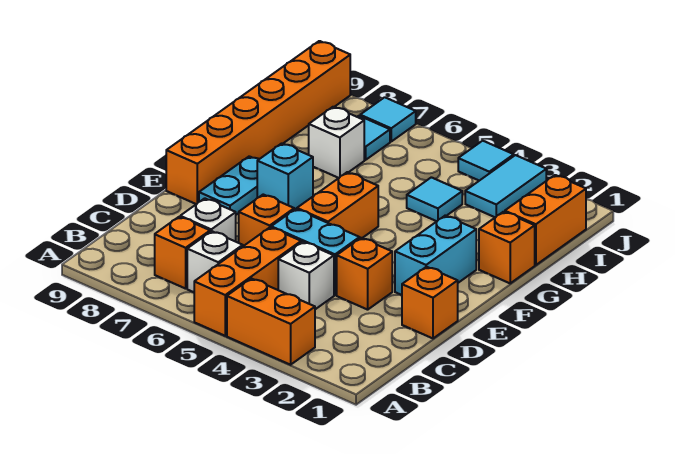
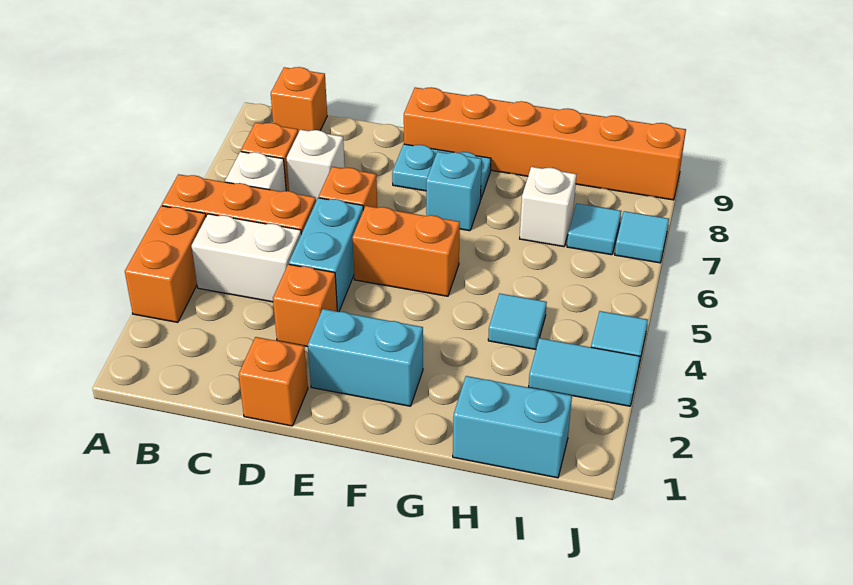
white brick C4 level 1 -> white brick B4:C4 level 1
orange brick G1 level 1 -> orange brick B9 level 1
orange brick H1:I1 level 1 -> cyan brick H1:I1 level 1

